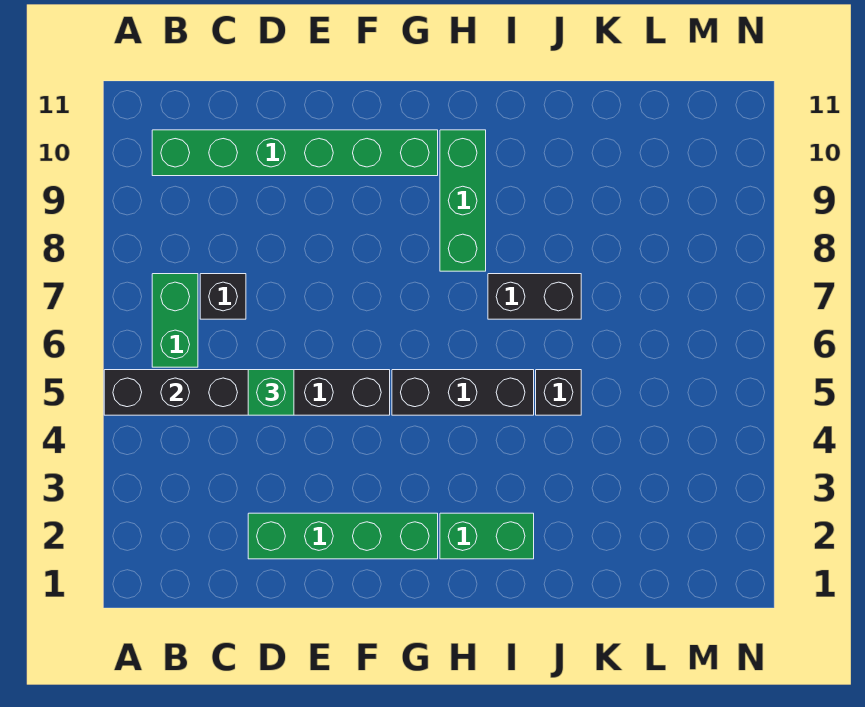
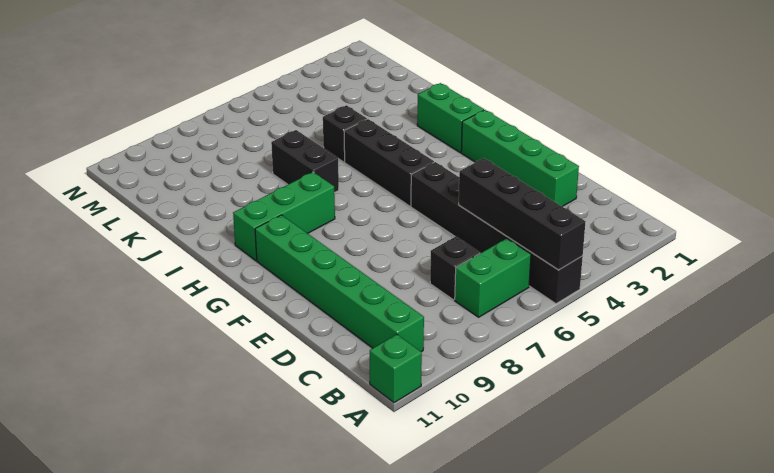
green brick D5 level 3 -> green brick A11 level 1

